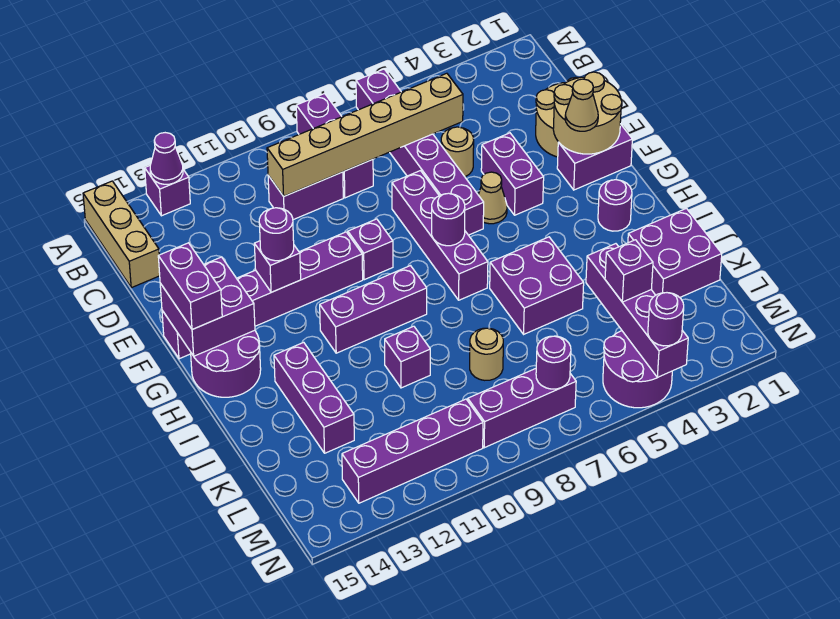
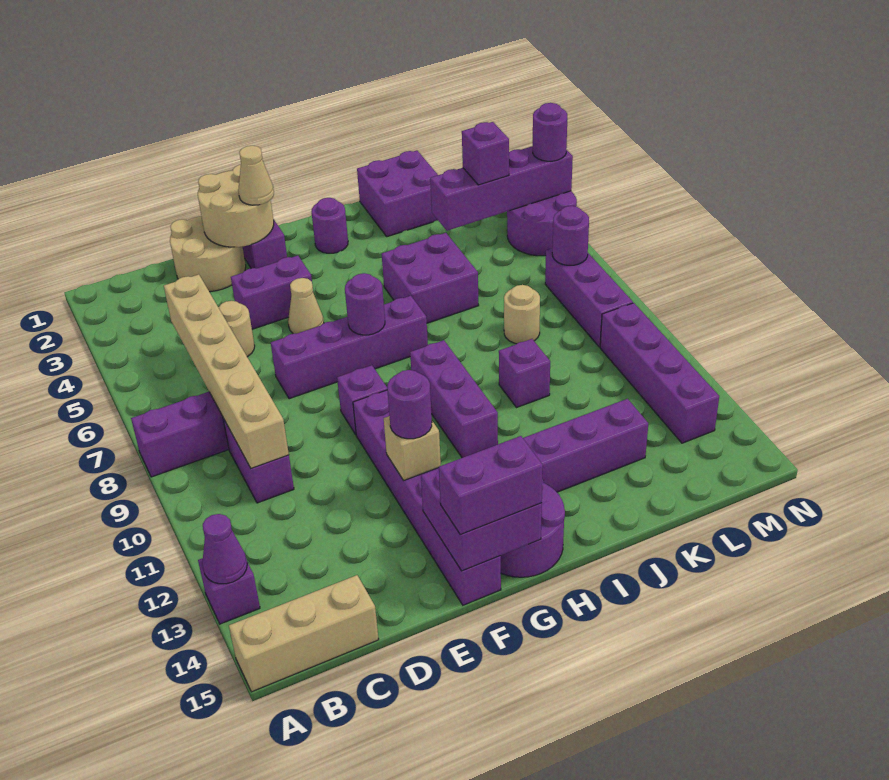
purple brick A6:F6 level 1 -> none
purple brick F12 level 2 -> tan brick F12 level 2

